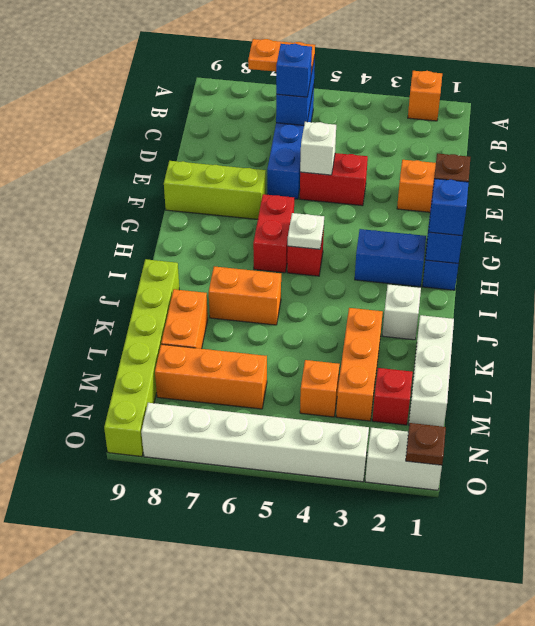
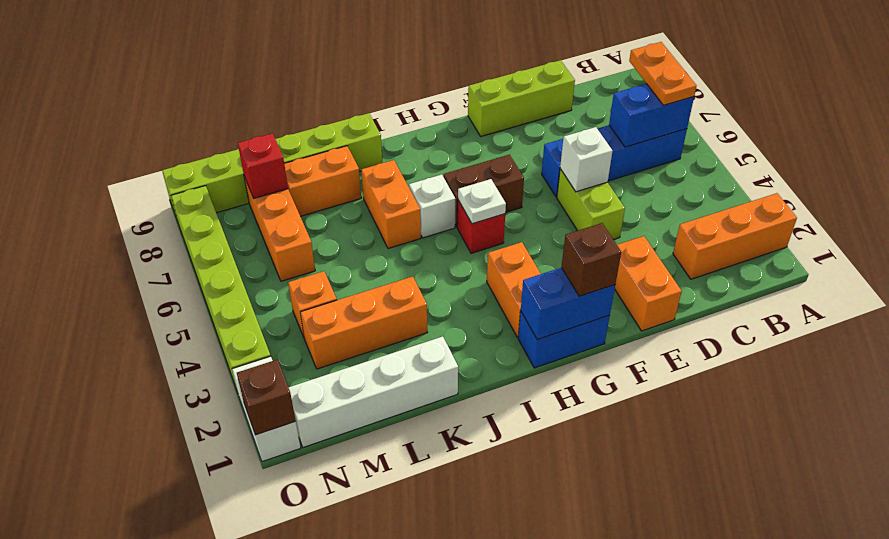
orange brick A2 level 1 -> orange brick A2:C2 level 1
blue brick C6 level 3 -> none
red brick E4:E5 level 1 -> lime brick E4:E5 level 1
lime brick F7:F9 level 1 -> lime brick D9:F9 level 1
red brick G6:H6 level 1 -> brown brick G6:H6 level 1
blue brick H1 level 3 -> none
blue brick H2:H3 level 1 -> orange brick H2:H3 level 1
white brick J2 level 1 -> white brick I6 level 1
white brick K1:M1 level 1 -> white brick K1:N1 level 1
red brick M2 level 1 -> red brick M8 level 2
brown plate O1 level 2 -> brown brick O1 level 2
white brick O3:O8 level 1 -> lime brick O3:O8 level 1

